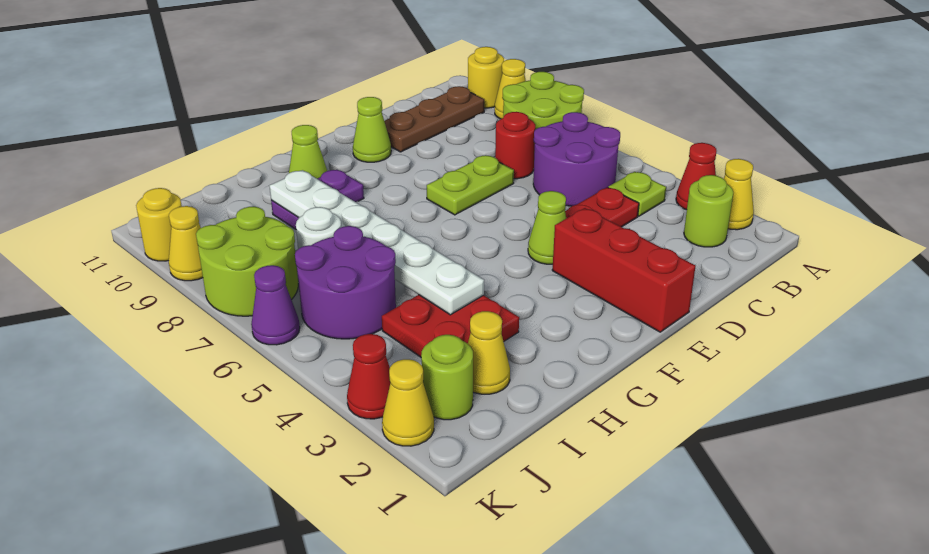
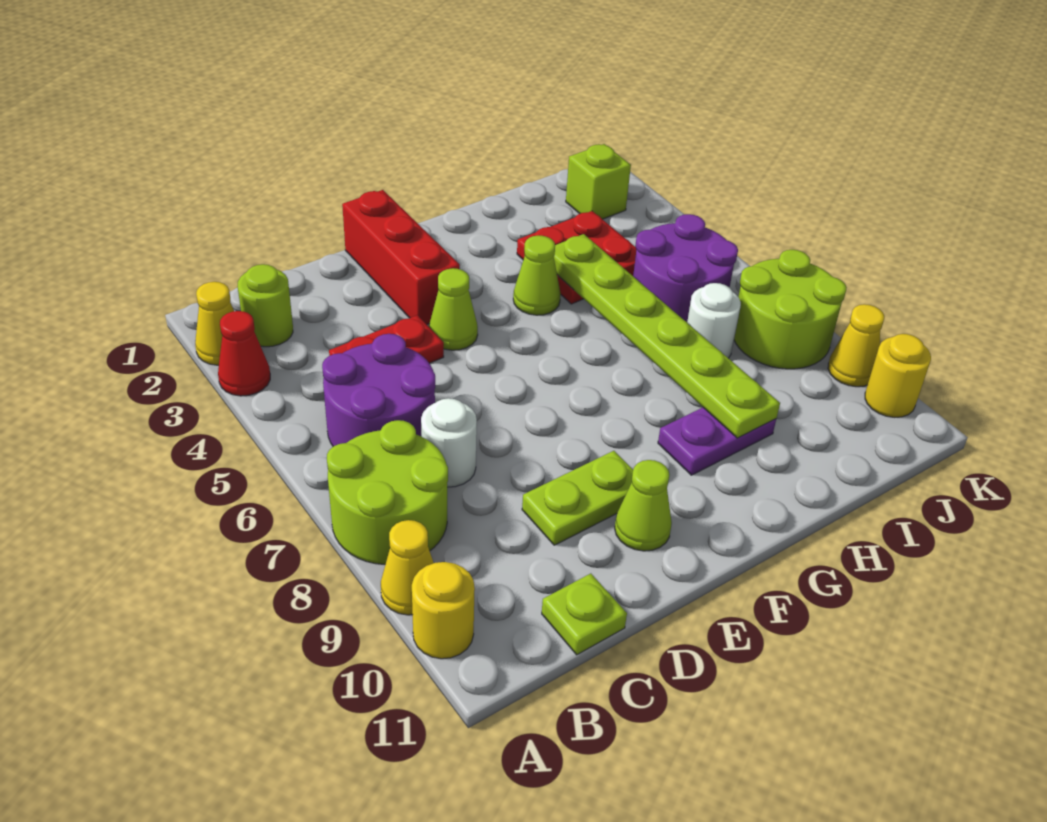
lime plate B4 level 1 -> lime plate C11 level 1
brown plate B10:D10 level 1 -> none
red round brick C7 level 1 -> white round brick C7 level 1
lime plate D7:E7 level 1 -> lime plate D9:E9 level 1
lime cone G10 level 1 -> lime cone G4 level 1
white plate H4:H9 level 2 -> lime plate H4:H9 level 2
yellow cone I2 level 1 -> none
lime round brick J2 level 1 -> lime brick J2 level 1
yellow cone K2 level 1 -> none
red cone K3 level 1 -> none
purple cone K6 level 1 -> none

